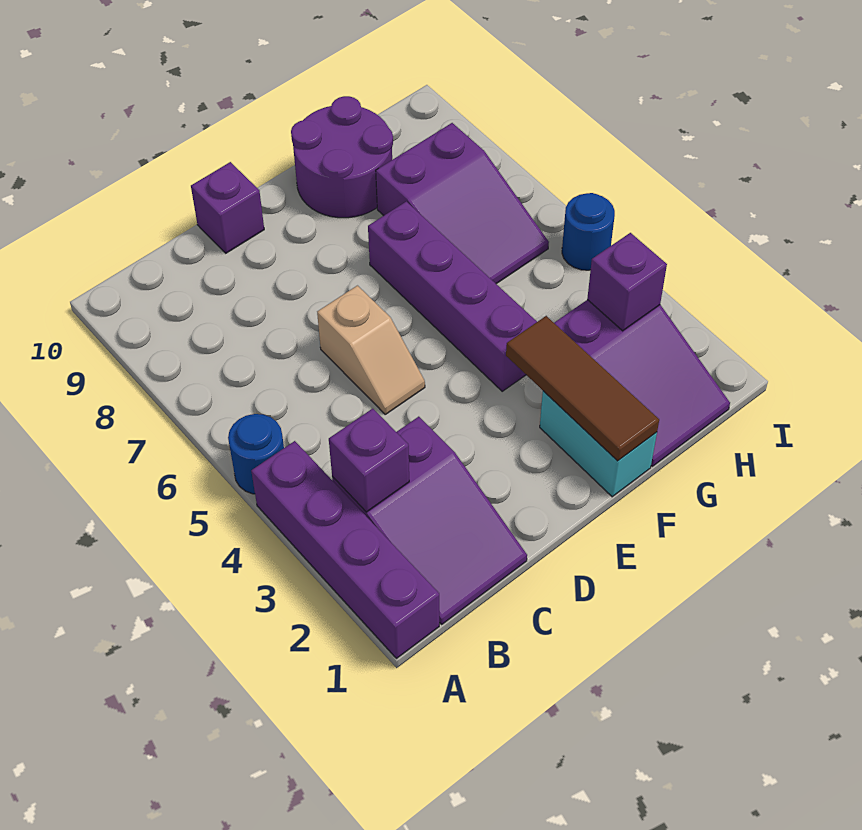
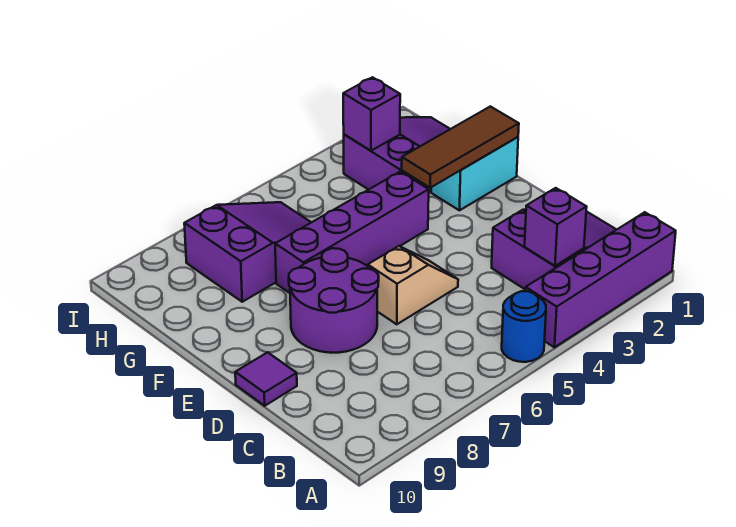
purple brick D10 level 1 -> purple tile D10 level 1
purple round brick F9:G10 level 1 -> purple round brick D7:E8 level 1
blue round brick I5 level 1 -> none

